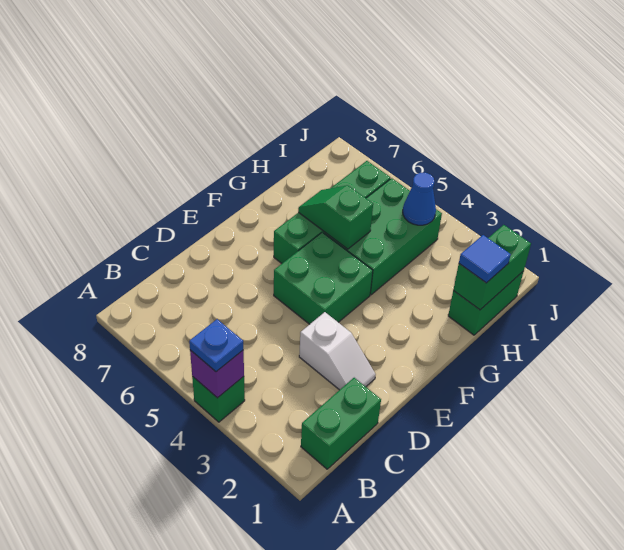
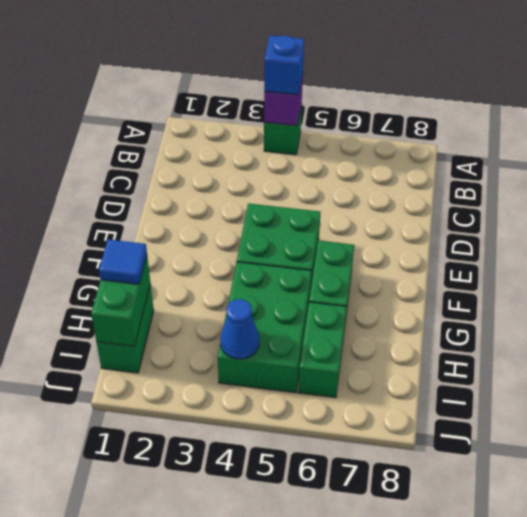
blue plate A4 level 3 -> blue brick A4 level 3
green brick B1:C1 level 1 -> none
white slope D2:D3 level 1 top 3 -> none
green slope G5:G6 level 2 top 5 -> none

